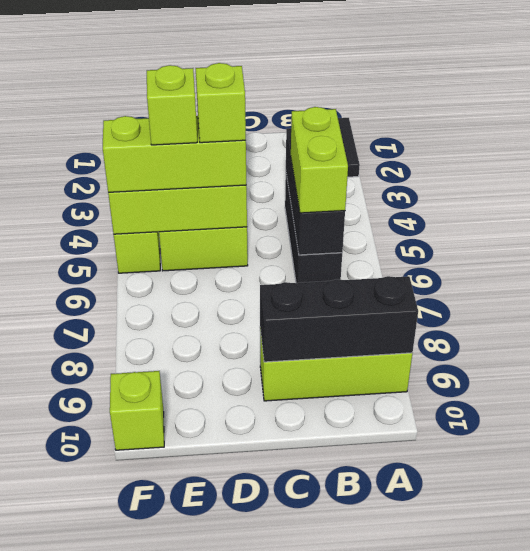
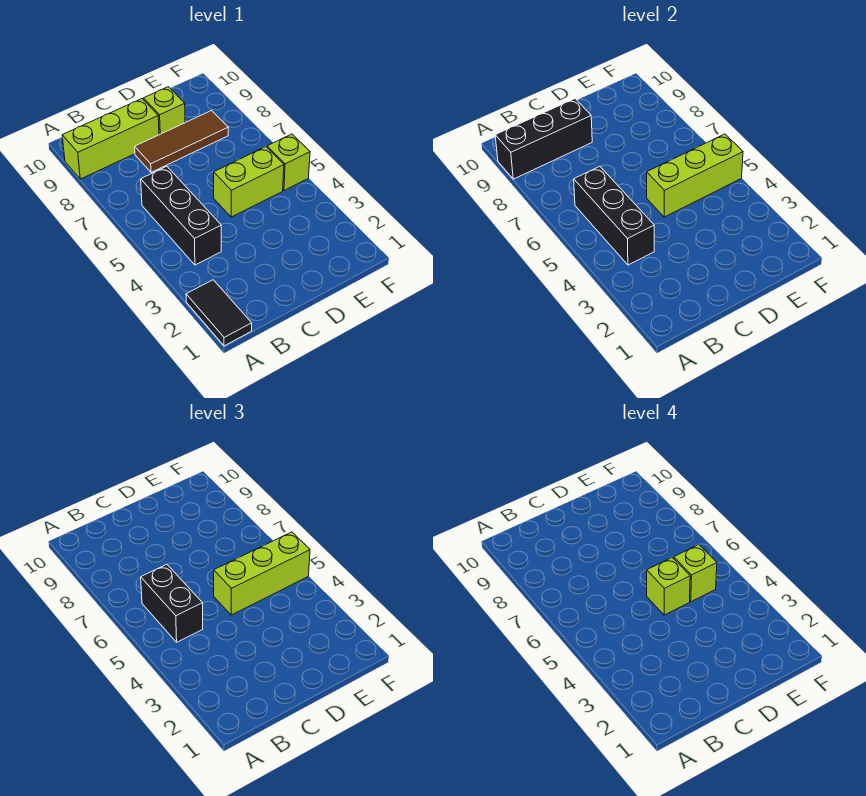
lime brick B5:B6 level 3 -> black brick B5:B6 level 3
none -> brown tile C8:E8 level 1
lime brick F10 level 1 -> lime brick D9 level 1

